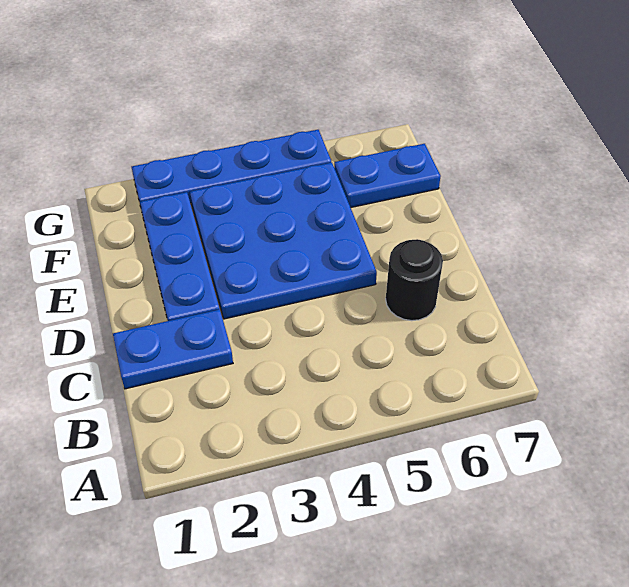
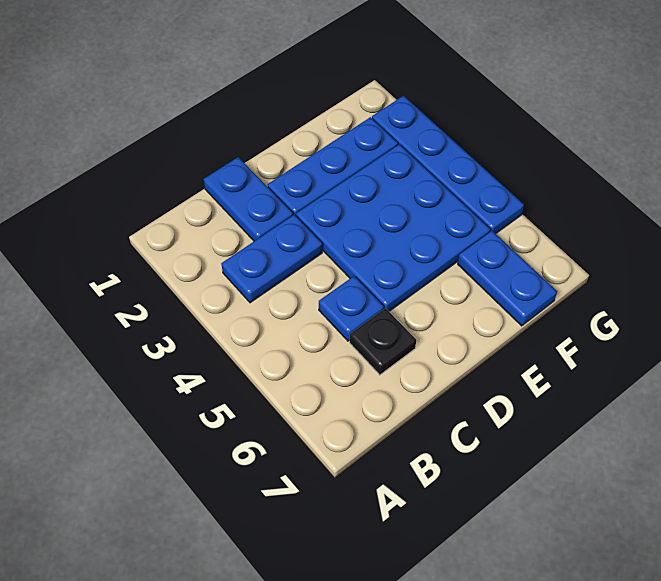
none -> blue plate B3:C3 level 1
none -> blue plate C5 level 1
black round brick C6 level 1 -> black plate C6 level 1

